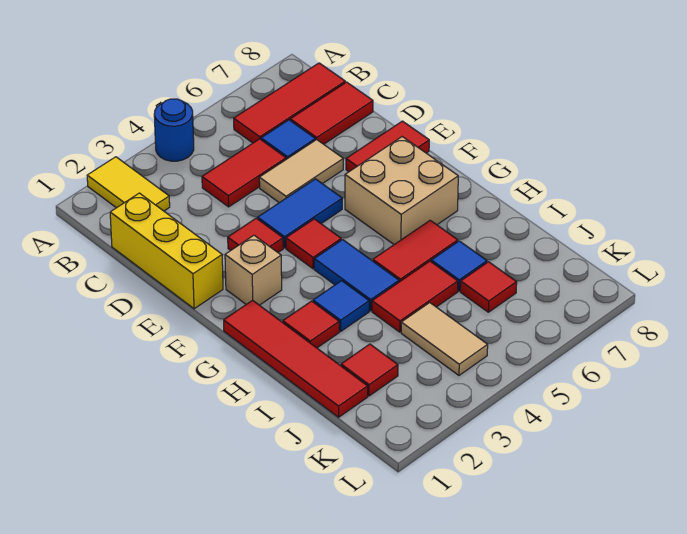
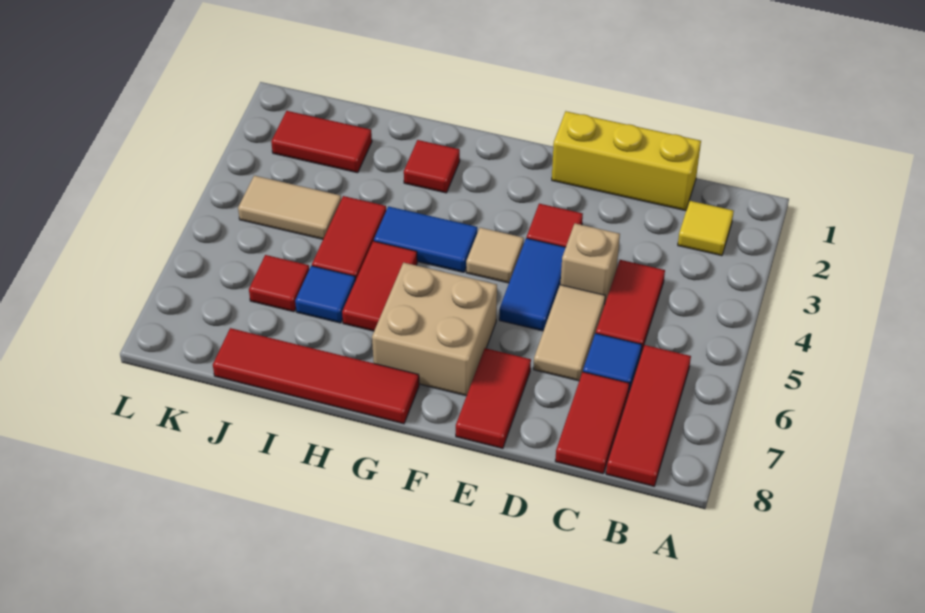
yellow tile A2:B2 level 1 -> yellow tile B2 level 1
blue round brick A4 level 1 -> none
tan brick F2 level 1 -> tan brick D4 level 1
red tile F4 level 1 -> tan tile F4 level 1
red tile G1:J1 level 1 -> red tile G8:J8 level 1
blue tile H3 level 1 -> none
red tile J2 level 1 -> red tile J2:K2 level 1

